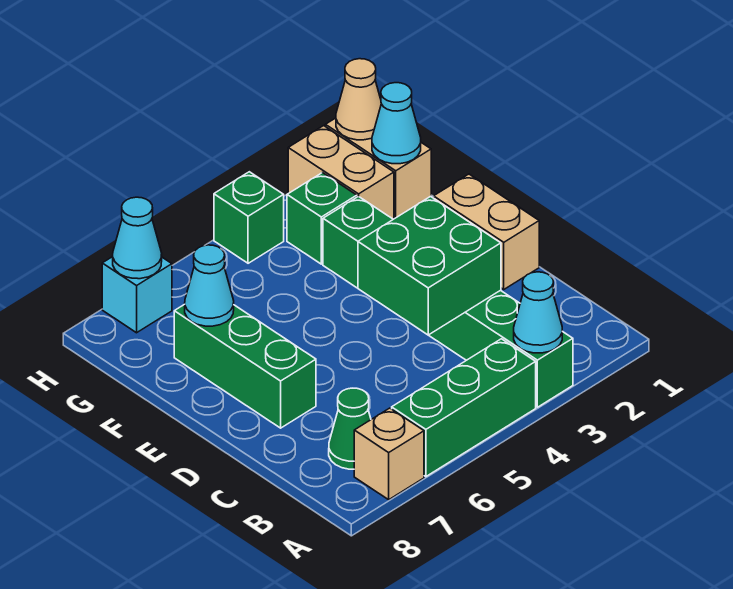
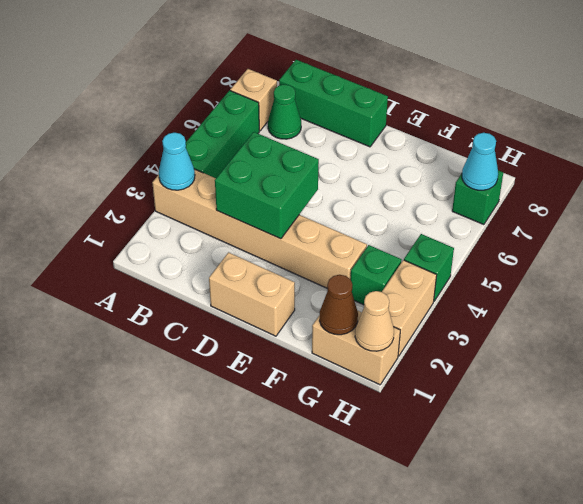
green brick A3:F3 level 1 -> tan brick A3:F3 level 1
green brick D7:F7 level 1 -> green brick B8:D8 level 1
cyan cone F7 level 2 -> none
cyan cone G1 level 2 -> brown cone G1 level 2
tan brick G2:H2 level 1 -> tan brick H2:H3 level 1
cyan brick H7 level 1 -> green brick H7 level 1

